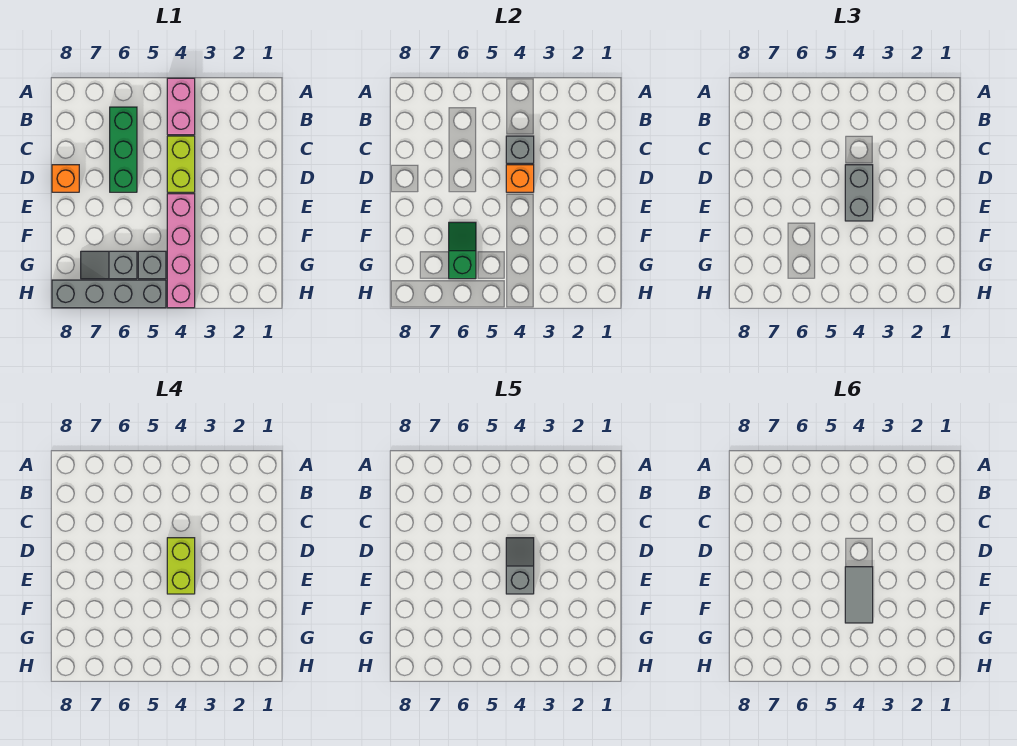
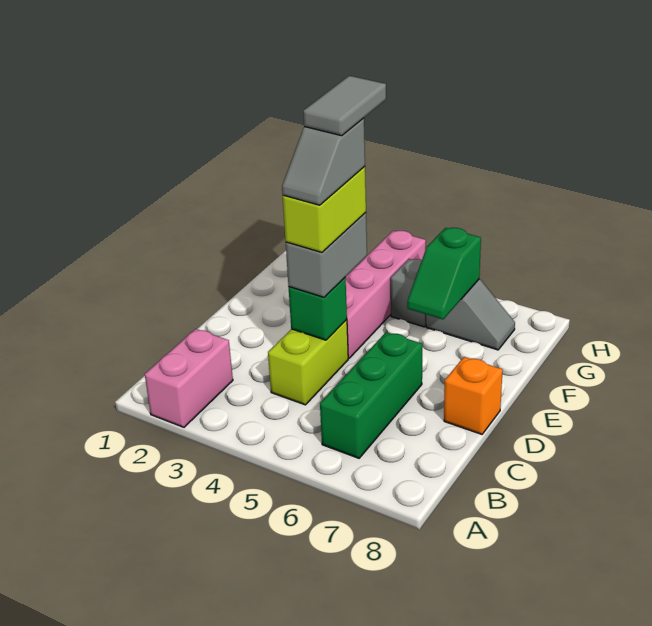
pink brick A4:B4 level 1 -> pink brick A2:B2 level 1
grey brick C4 level 2 -> none
orange brick D4 level 2 -> green brick D4 level 2
grey brick H5:H8 level 1 -> none

